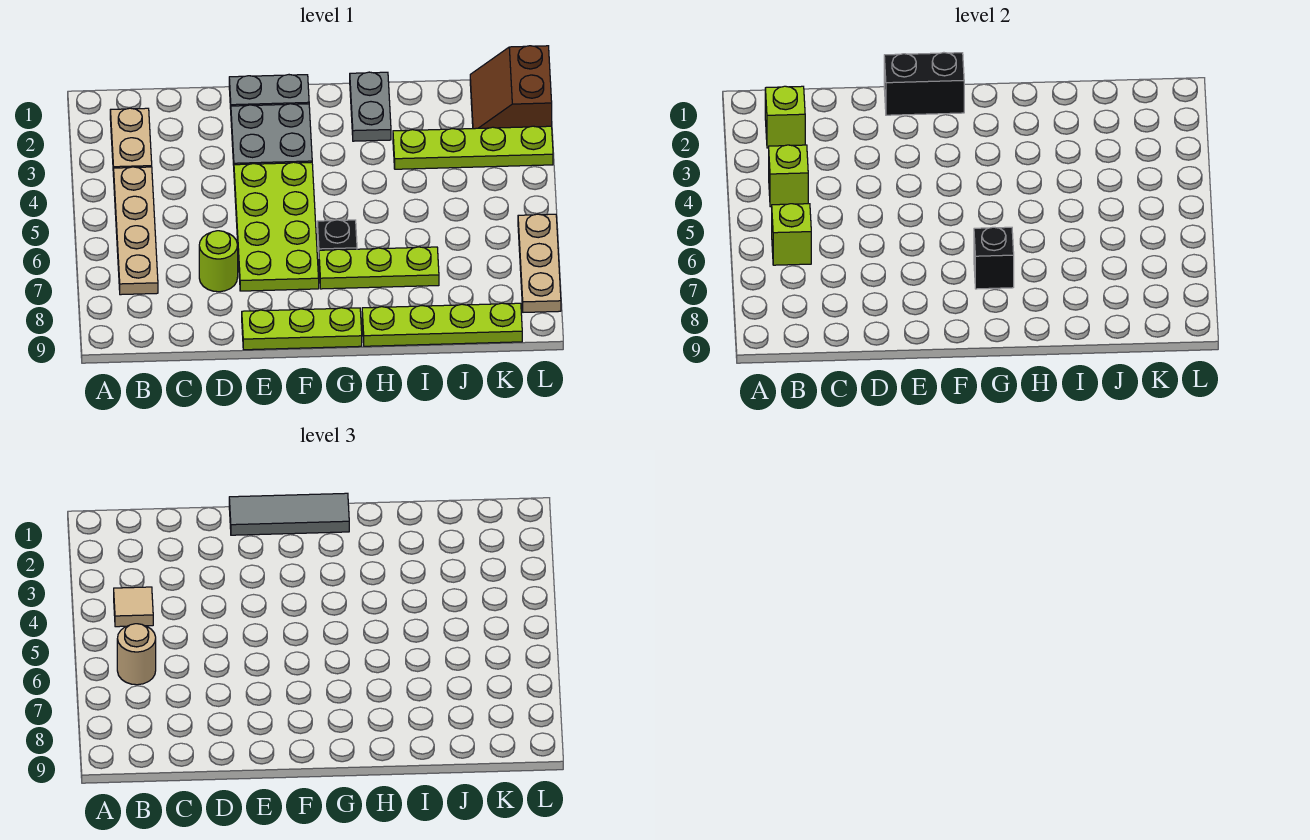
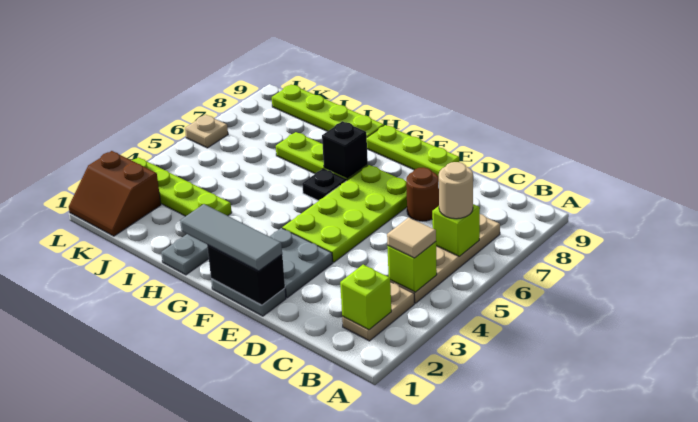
lime round brick D7 level 1 -> brown round brick D7 level 1
brown slope K1:L2 level 1 top L -> brown slope K1:L2 level 1 top 2
tan plate L6:L8 level 1 -> tan plate L6 level 1

